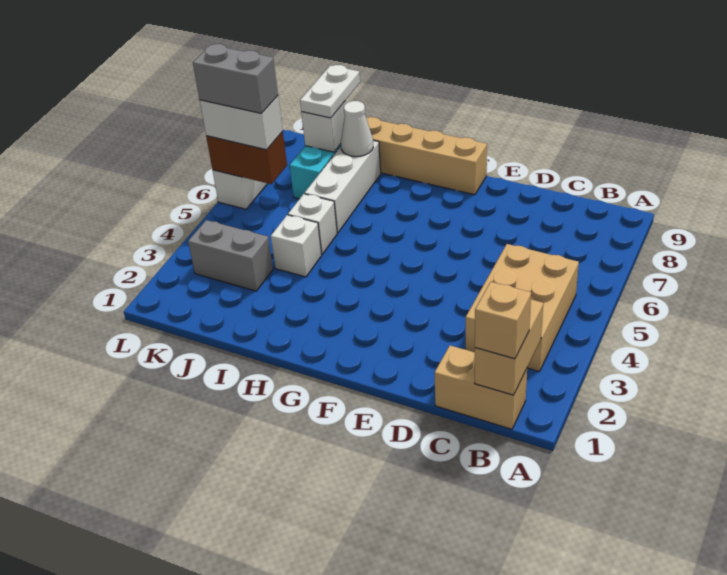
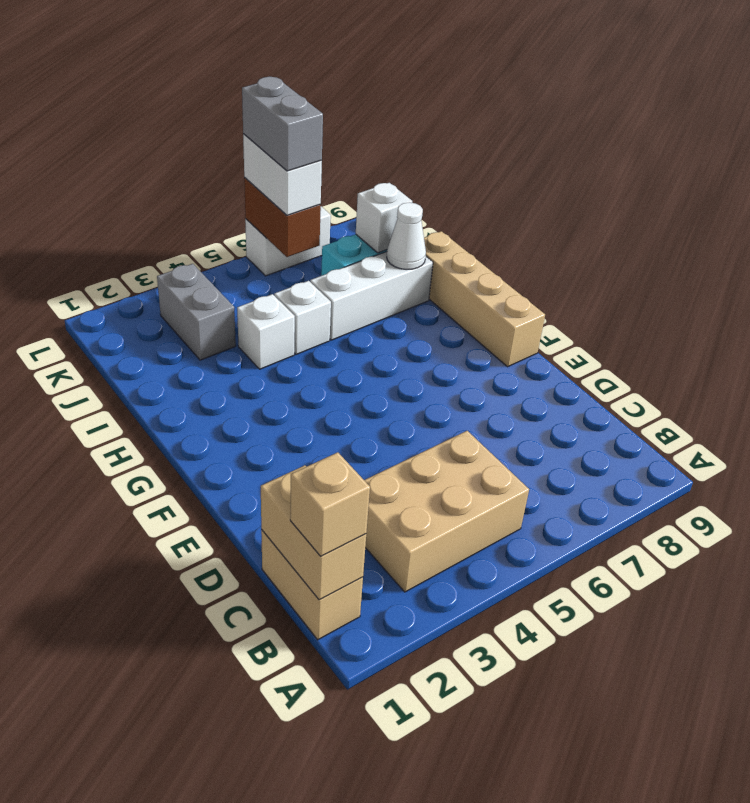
tan brick B1:B2 level 2 -> tan brick B1:C1 level 2
white plate J8:J9 level 3 -> none

